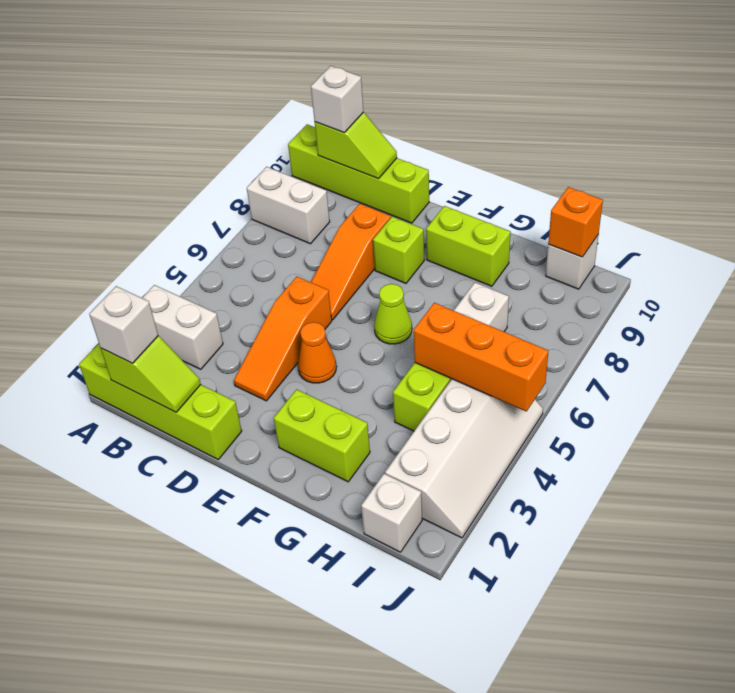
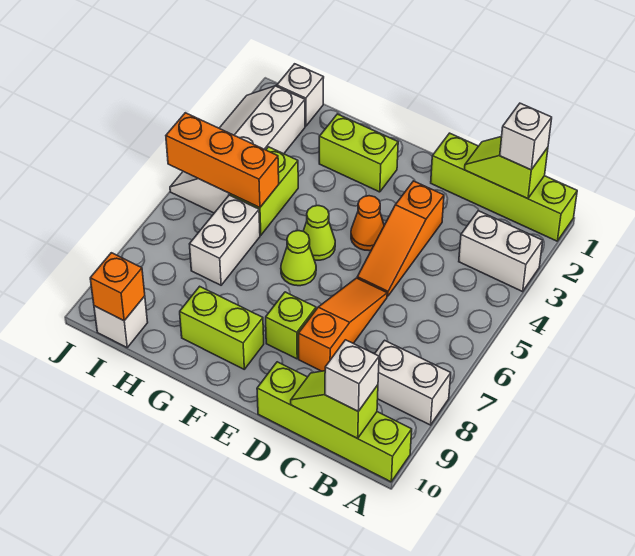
orange slope D3:D5 level 1 top 5 -> orange slope D3:D5 level 1 top 3
none -> lime cone F5 level 1

